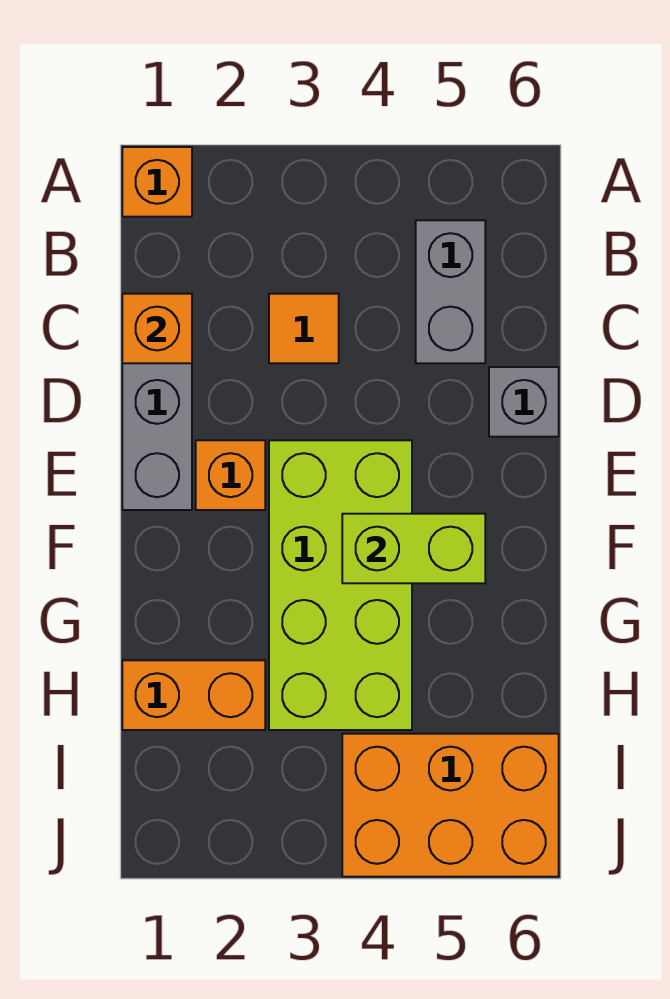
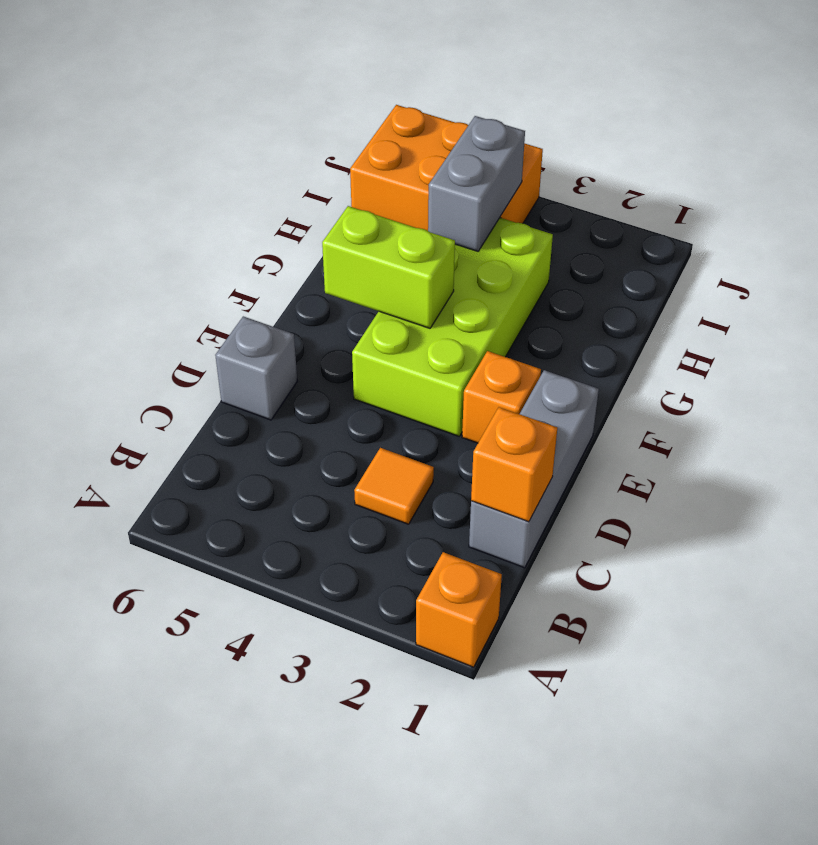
grey brick B5:C5 level 1 -> grey brick H4:I4 level 2
orange brick H1:H2 level 1 -> none

